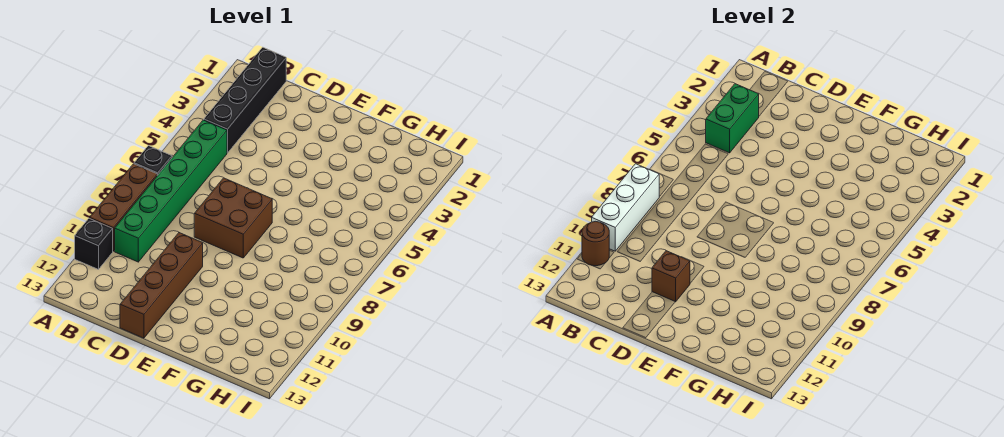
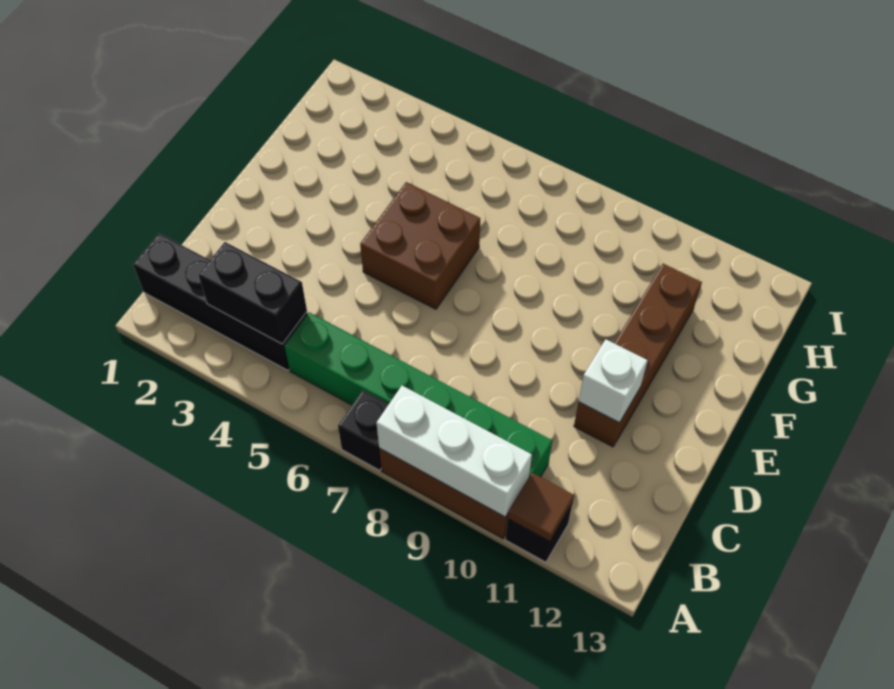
brown round brick A11 level 2 -> brown tile A11 level 2
green brick B3:B4 level 2 -> black brick B3:B4 level 2
brown brick D7:E8 level 1 -> brown brick E5:F6 level 1
brown brick D10:D13 level 1 -> brown brick D11:G11 level 1
brown brick D11 level 2 -> white brick D11 level 2

